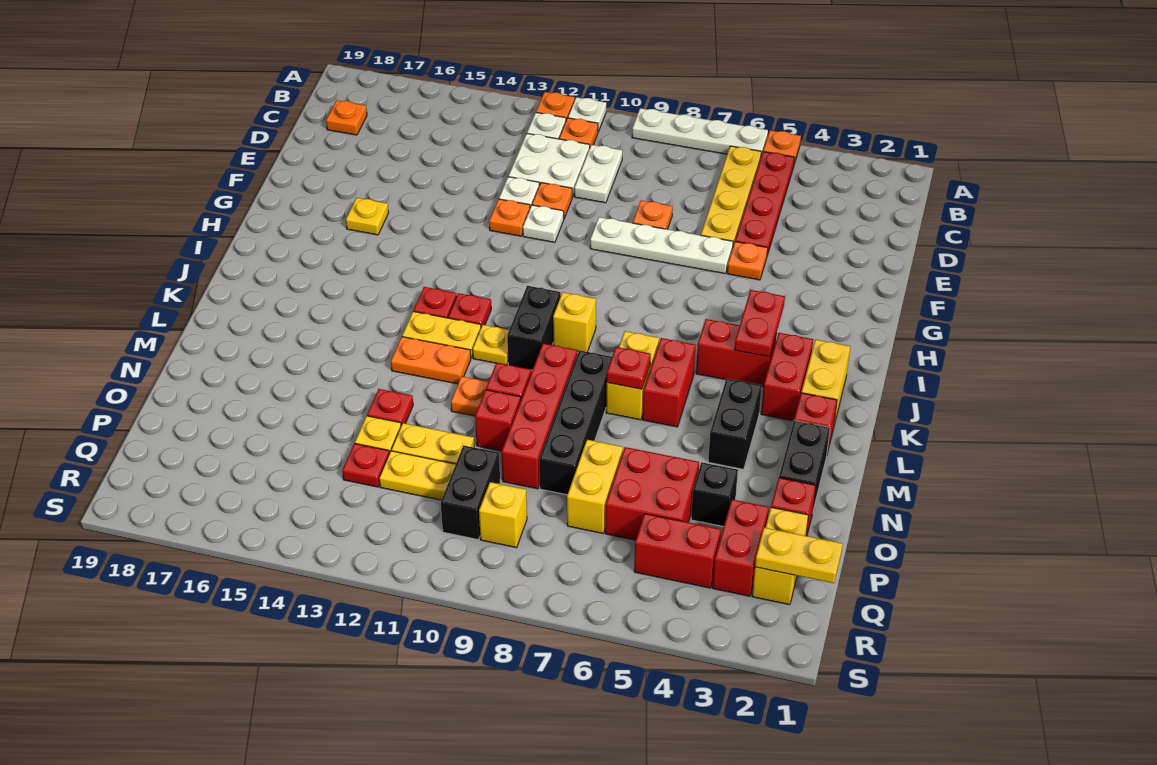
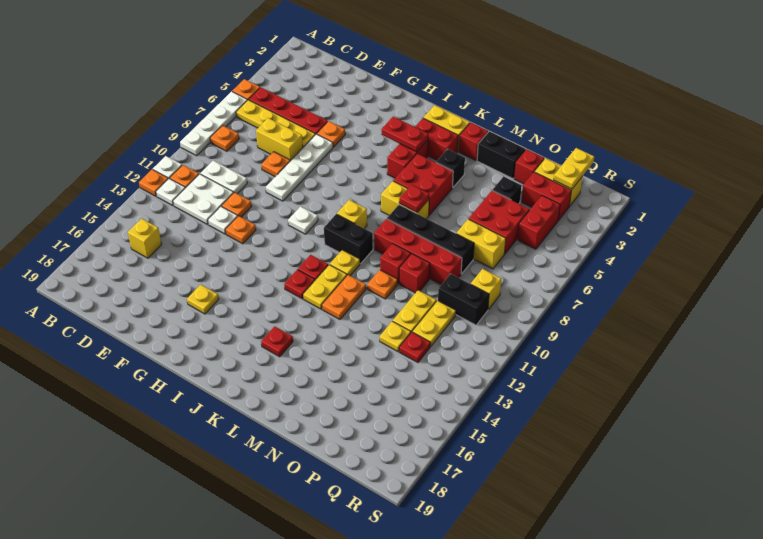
none -> yellow brick C15 level 1
orange plate C18 level 1 -> orange plate B8 level 1
none -> yellow brick D7:E7 level 1
white plate F11 level 1 -> white plate H10 level 1
red brick K6:L6 level 1 -> red brick K5:L6 level 1
black brick L4:M4 level 1 -> black brick L4 level 1
red plate N13 level 1 -> red plate K16 level 1

